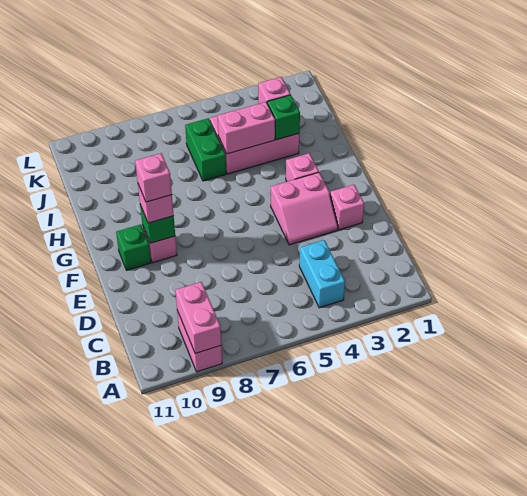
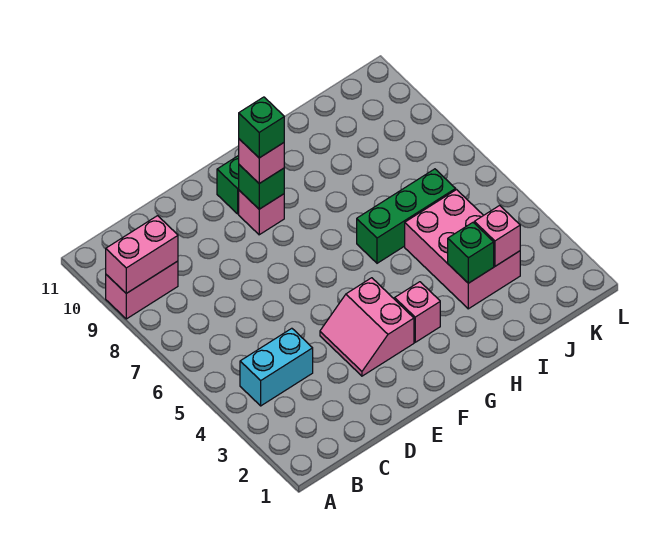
pink brick E2 level 1 -> none
pink brick F9 level 4 -> green brick F9 level 4
pink brick I4:I5 level 2 -> none
green brick I6:J6 level 1 -> green brick H6:J6 level 1

